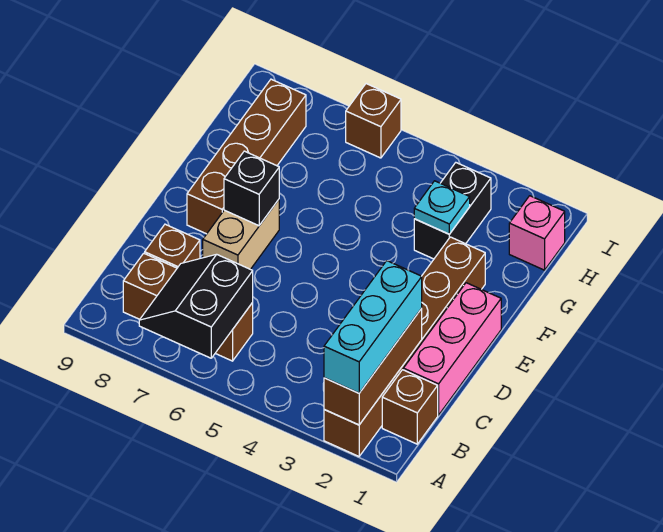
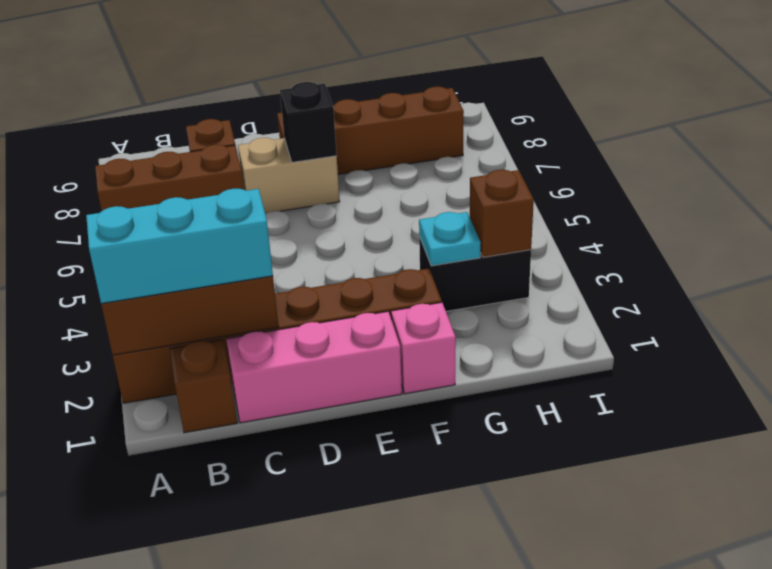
black slope A6:B7 level 2 top 6 -> none
brown brick B6:B8 level 1 -> brown brick A7:C7 level 1
pink brick H1 level 1 -> pink brick F1 level 1
brown brick I6 level 1 -> brown brick H3 level 2

